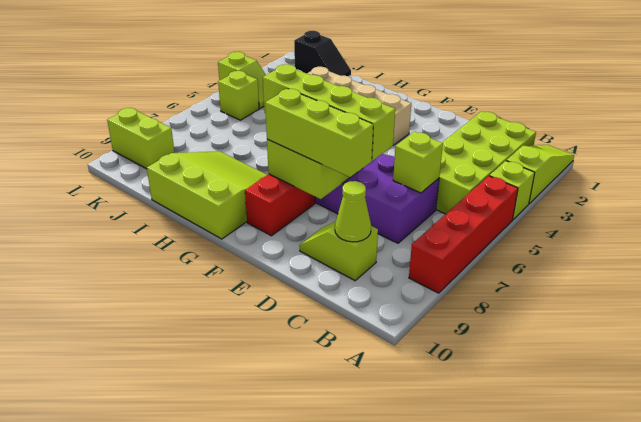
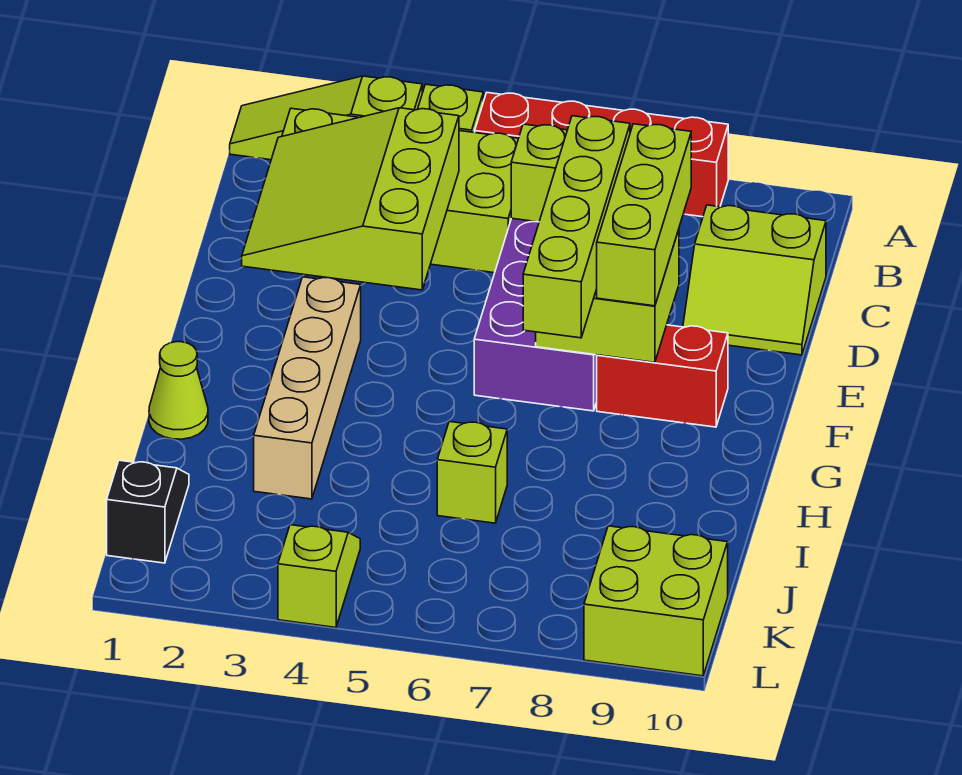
lime slope C9:D9 level 1 top C -> lime slope C9:D10 level 1 top C
lime cone C9 level 2 -> lime cone H1 level 1
lime slope G8:I10 level 1 top 10 -> lime slope C2:E4 level 2 top 4
lime brick K5 level 1 -> lime brick I6 level 1
lime brick K9:L9 level 1 -> lime brick K9:L10 level 1

